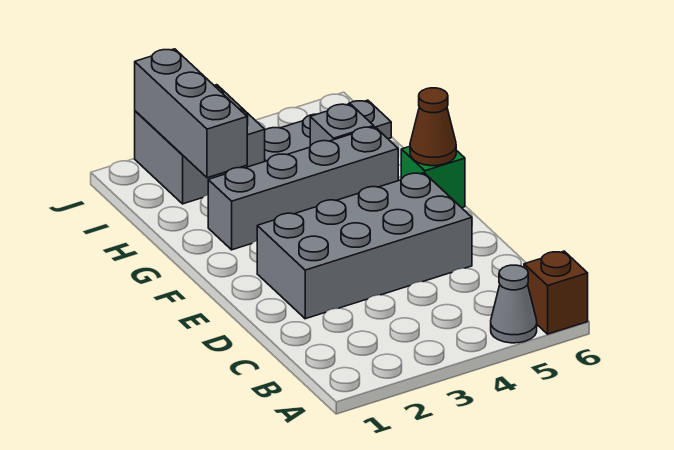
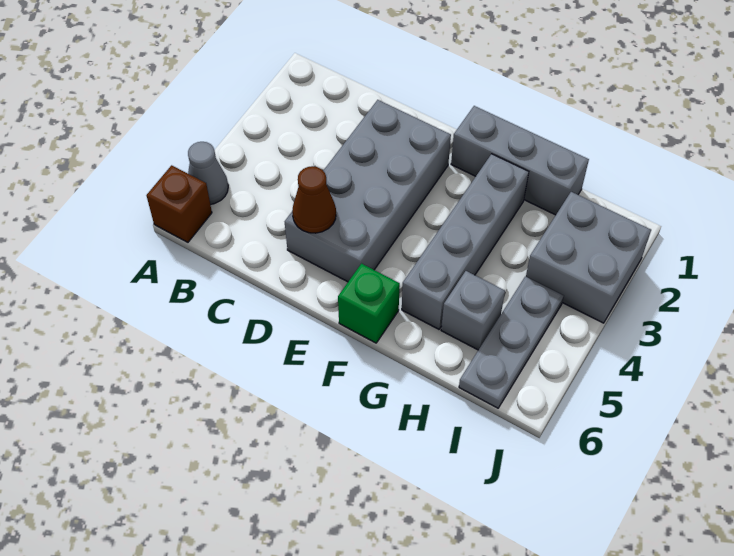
brown cone F6 level 2 -> brown cone D5 level 2
grey brick H2:J2 level 2 -> grey brick F1:H1 level 1

